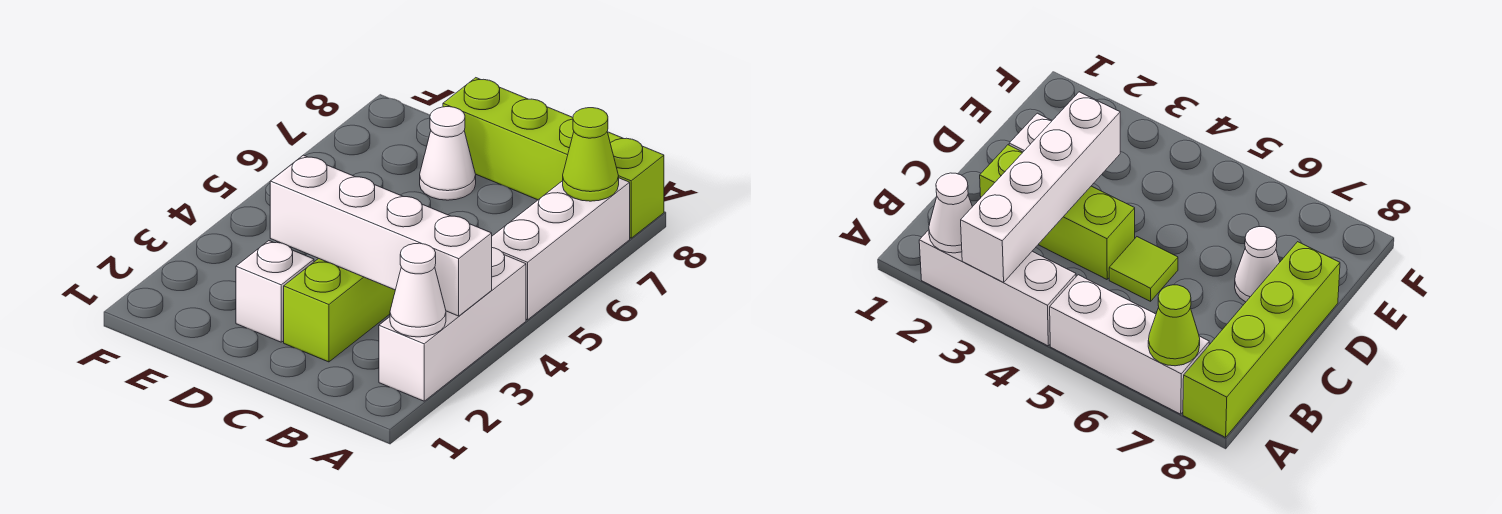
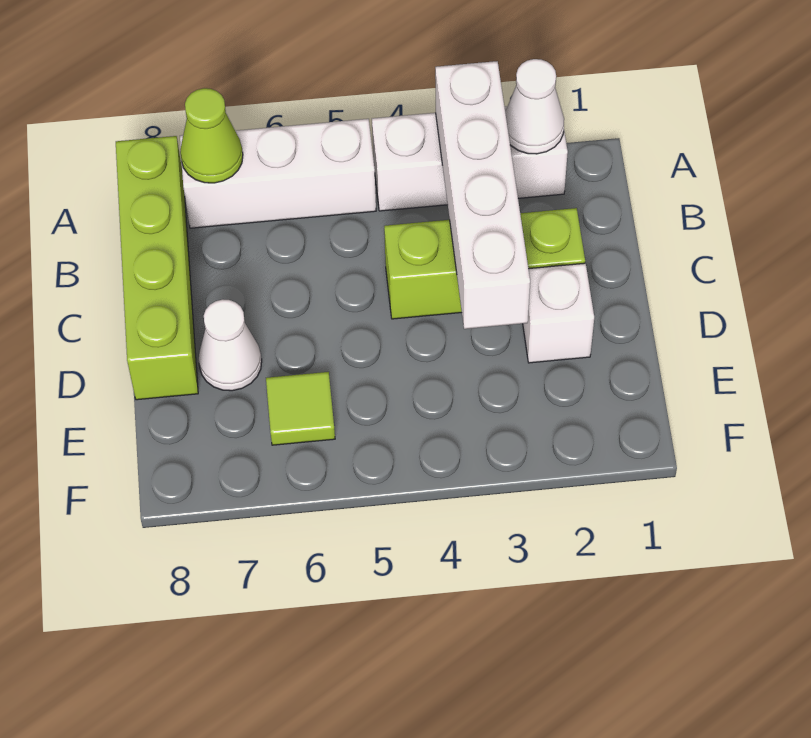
lime tile C5 level 1 -> lime tile E6 level 1

